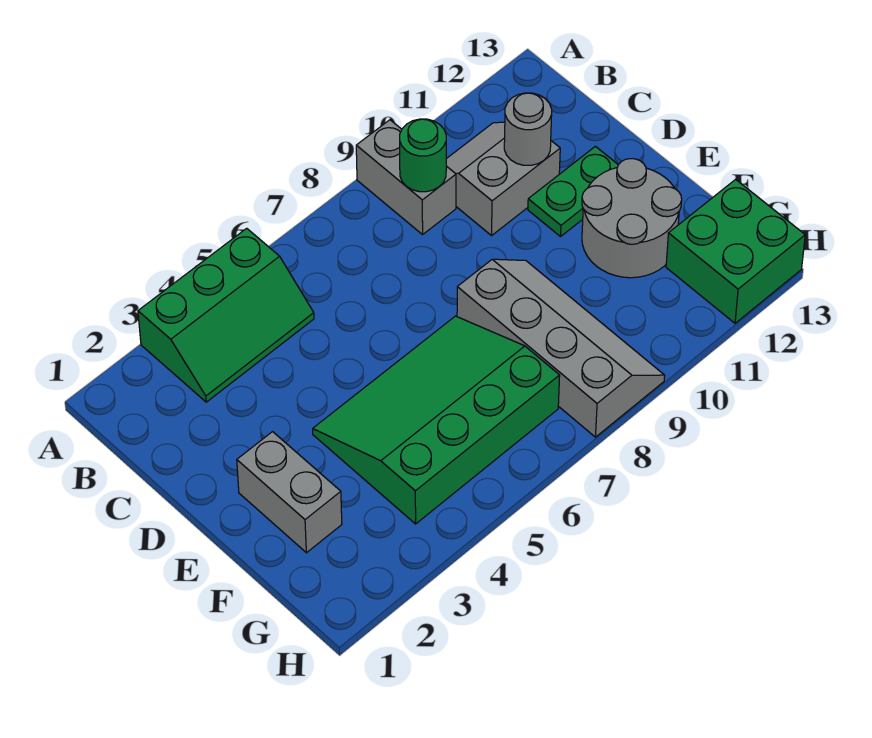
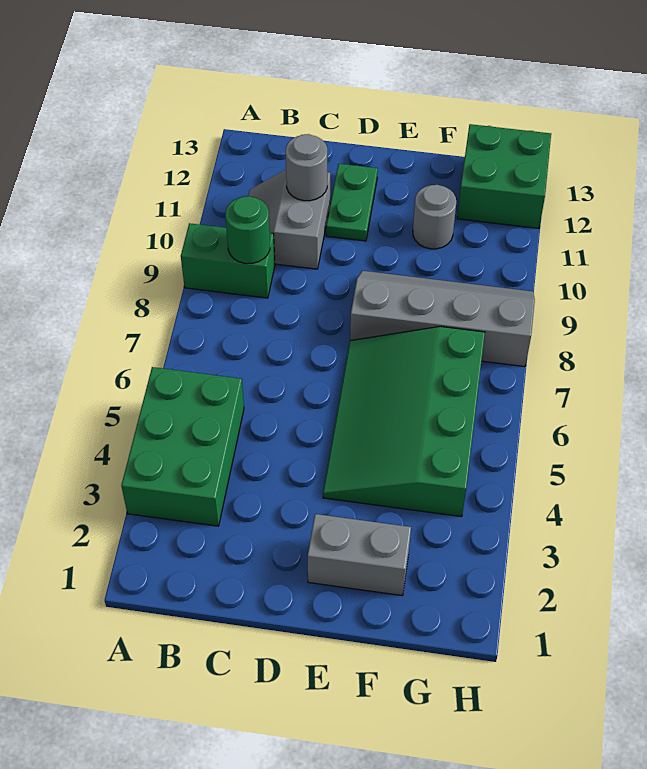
green slope A3:B5 level 1 top A -> green brick A3:B5 level 1
grey brick A9:B9 level 1 -> green brick A9:B9 level 1
grey round brick E11:F12 level 1 -> grey round brick F11 level 1

